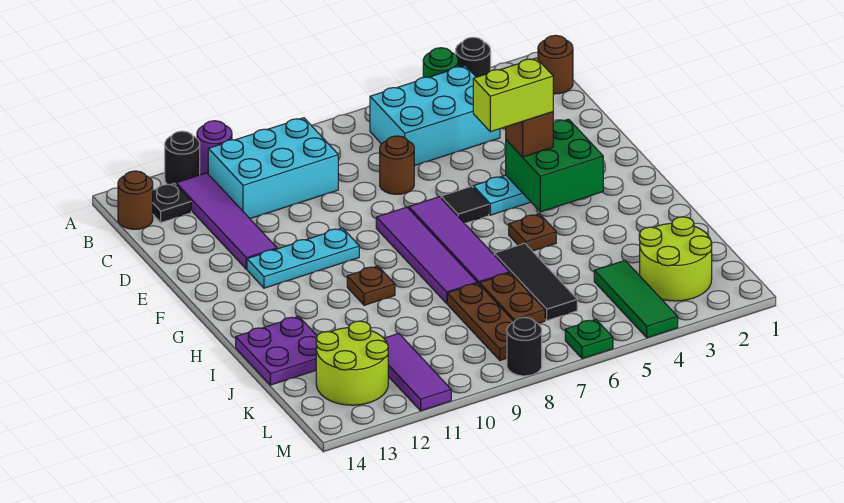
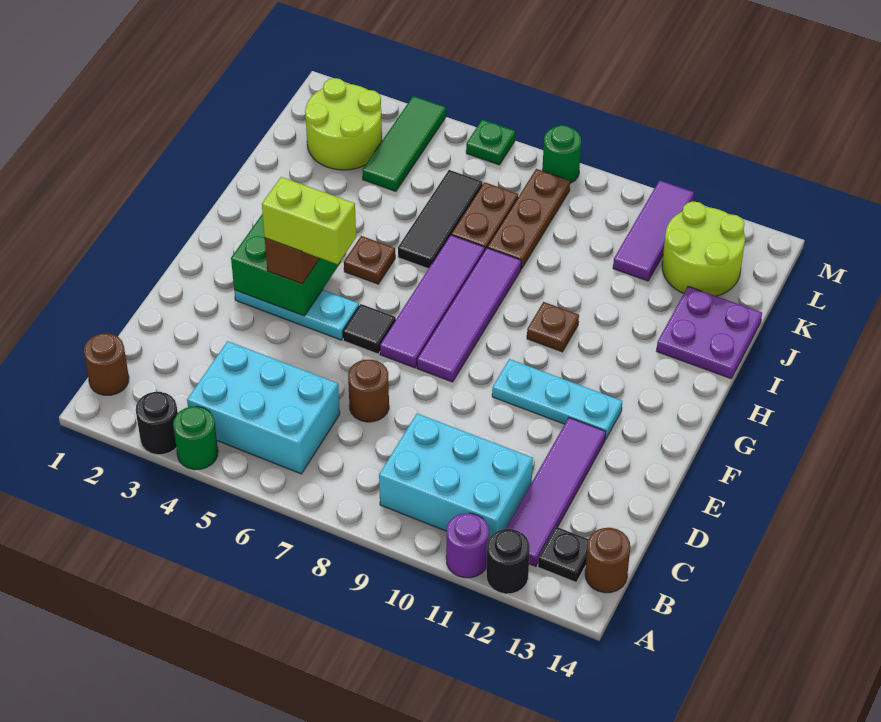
black round brick M8 level 1 -> green round brick M8 level 1

